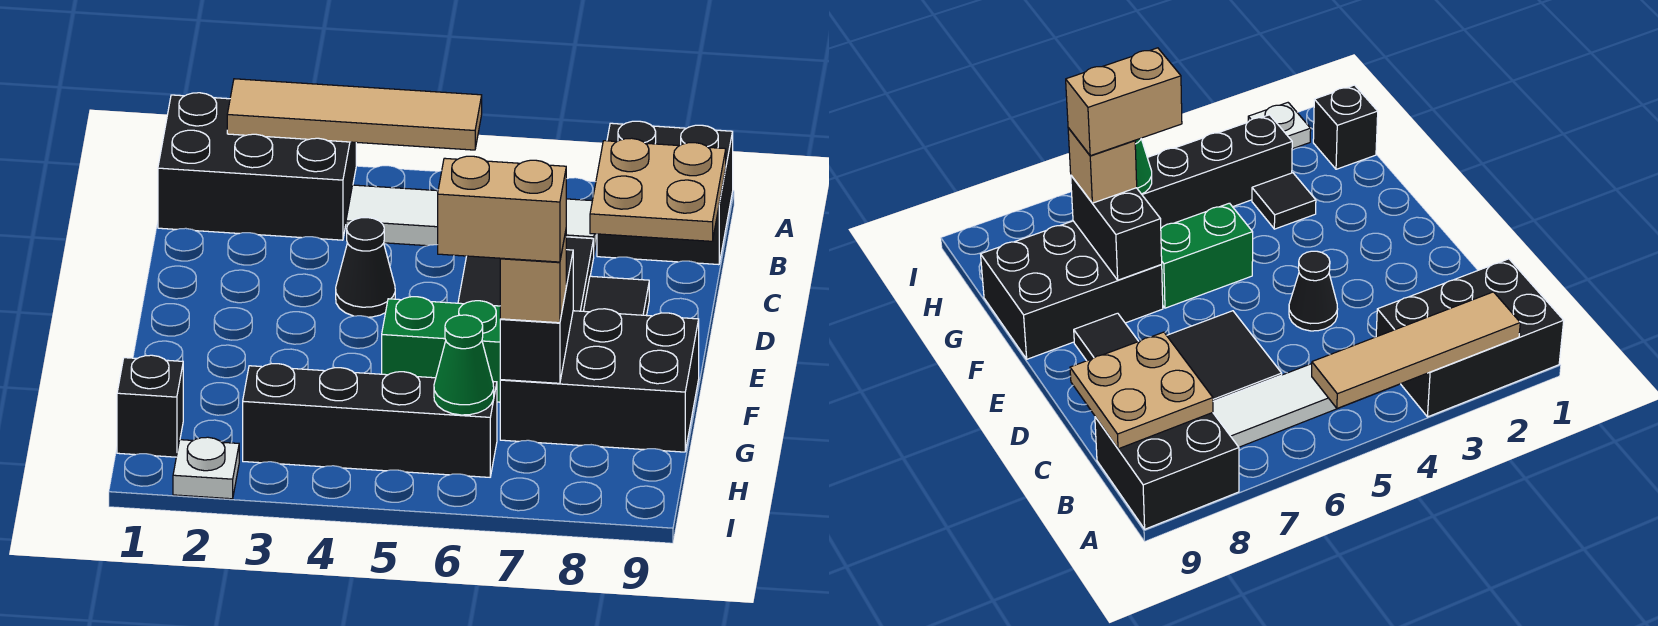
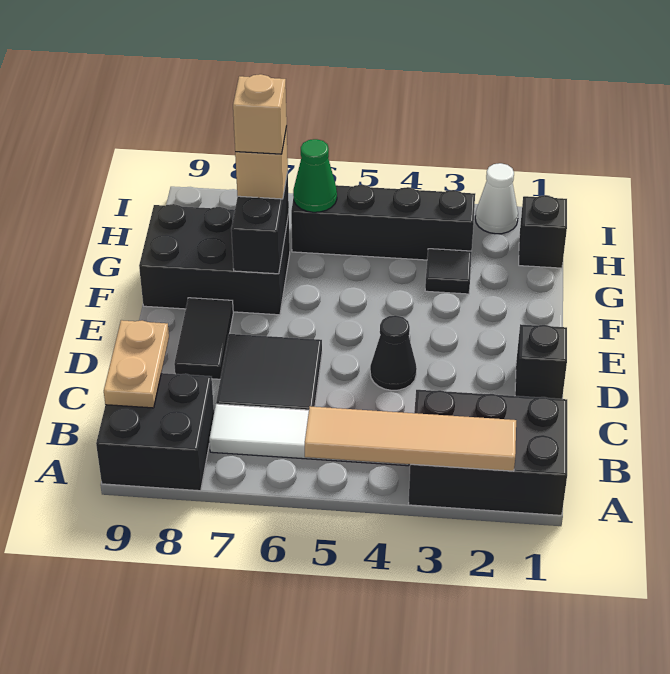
tan plate B8:C9 level 2 -> tan plate B9:C9 level 2
none -> black brick D1 level 1
green brick F5:F6 level 1 -> none
tan brick G6:G7 level 4 -> tan brick G7 level 4
white plate I2 level 1 -> white cone I2 level 1

